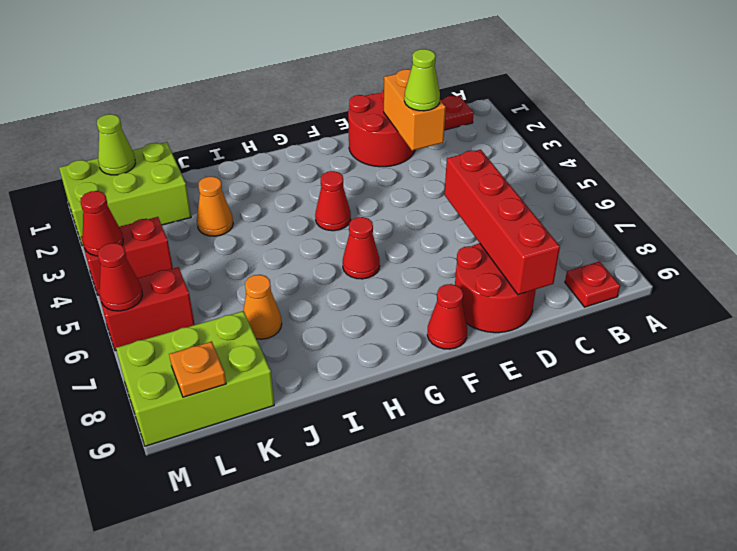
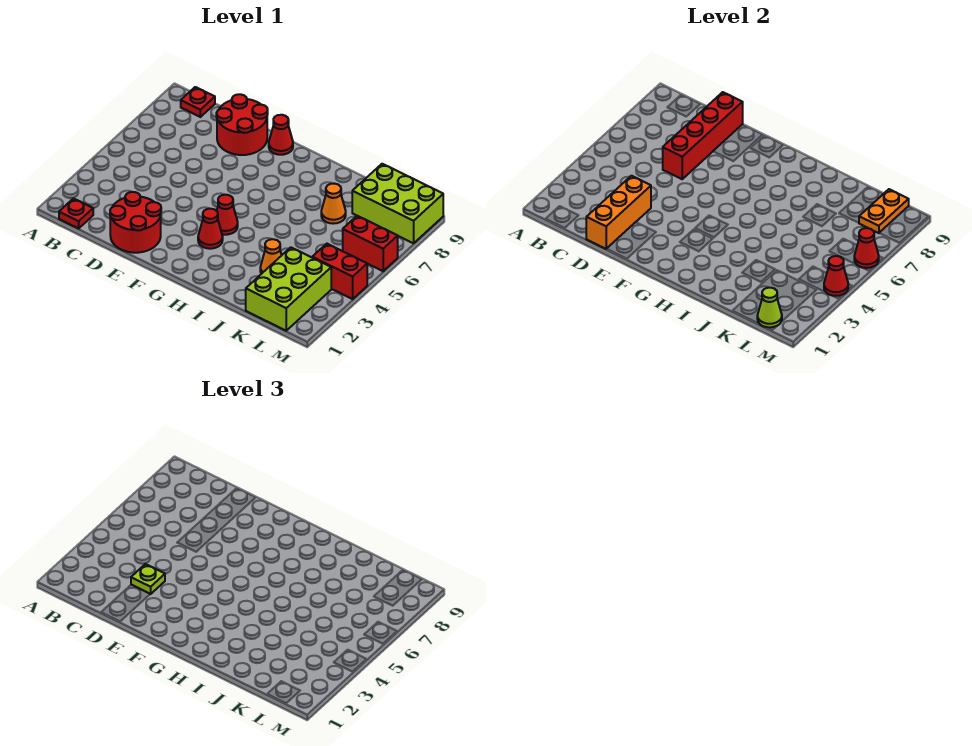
orange brick D2:D3 level 2 -> orange brick D1:D3 level 2
lime cone D3 level 3 -> lime plate D3 level 3
red cone G6 level 1 -> red cone G3 level 1
lime brick K1:M2 level 1 -> lime brick K1:L3 level 1
orange plate L9 level 2 -> orange plate L8:L9 level 2

